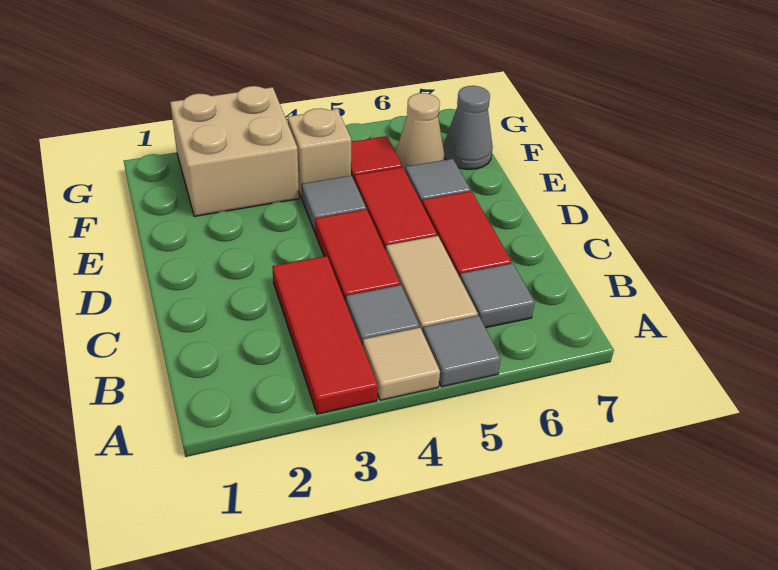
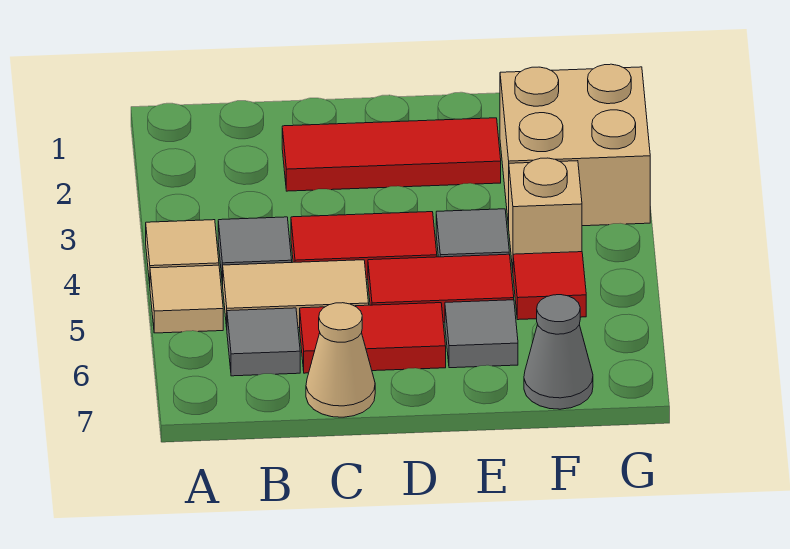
red tile A3:C3 level 1 -> red tile C2:E2 level 1
grey tile A5 level 1 -> tan tile A5 level 1
tan cone F6 level 1 -> tan cone C7 level 1

